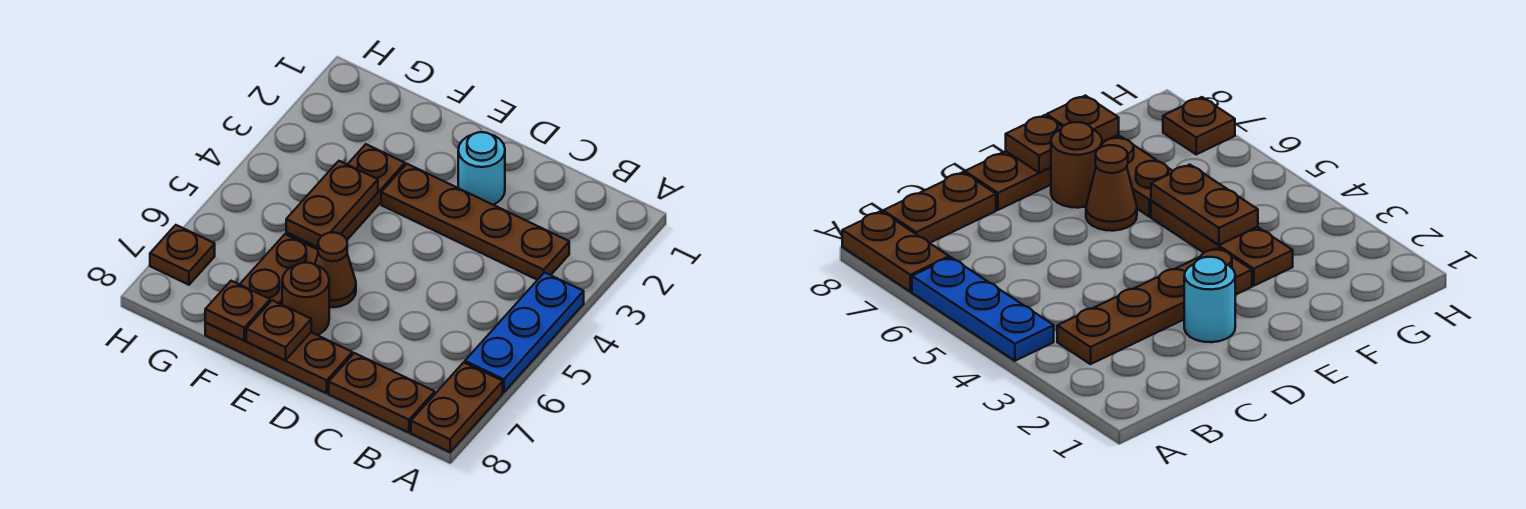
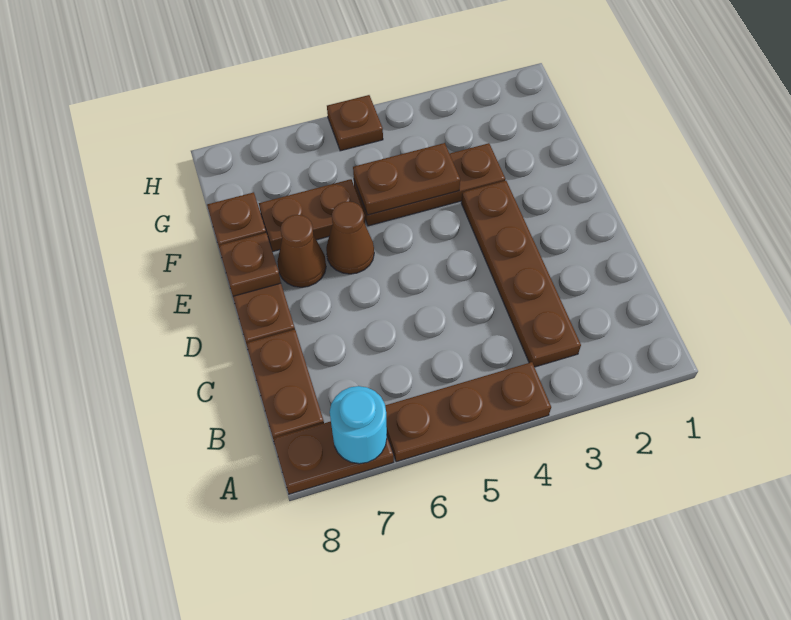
blue plate A4:A6 level 1 -> brown plate A4:A6 level 1
cyan round brick D2 level 1 -> cyan round brick A7 level 2
brown round brick E7 level 1 -> brown cone E7 level 1
brown plate H7 level 1 -> brown plate H5 level 1

